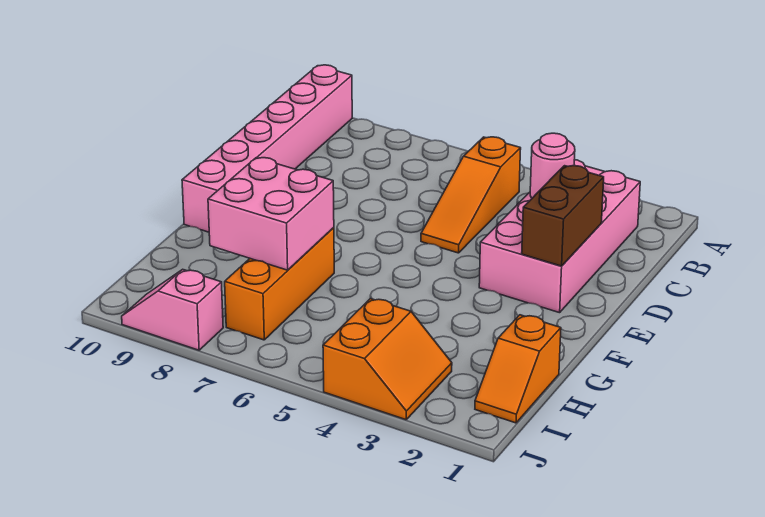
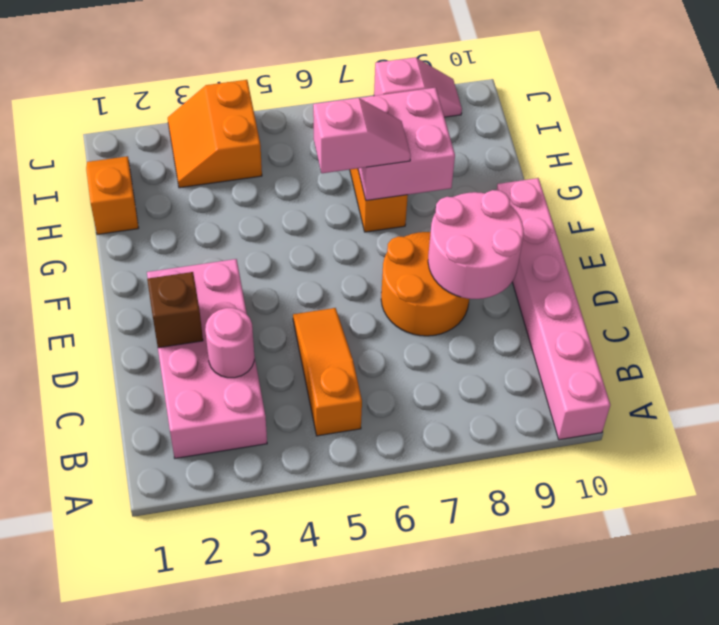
brown brick D2:E2 level 2 -> brown brick D2 level 2
none -> orange round brick D7:E8 level 1
none -> pink round brick D8:E9 level 2
none -> pink slope G6:G7 level 3 top 6

